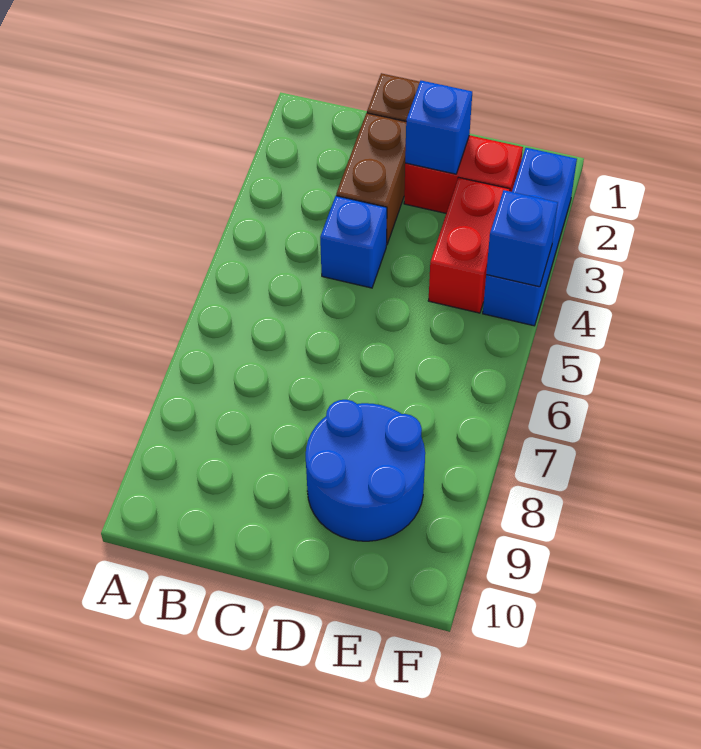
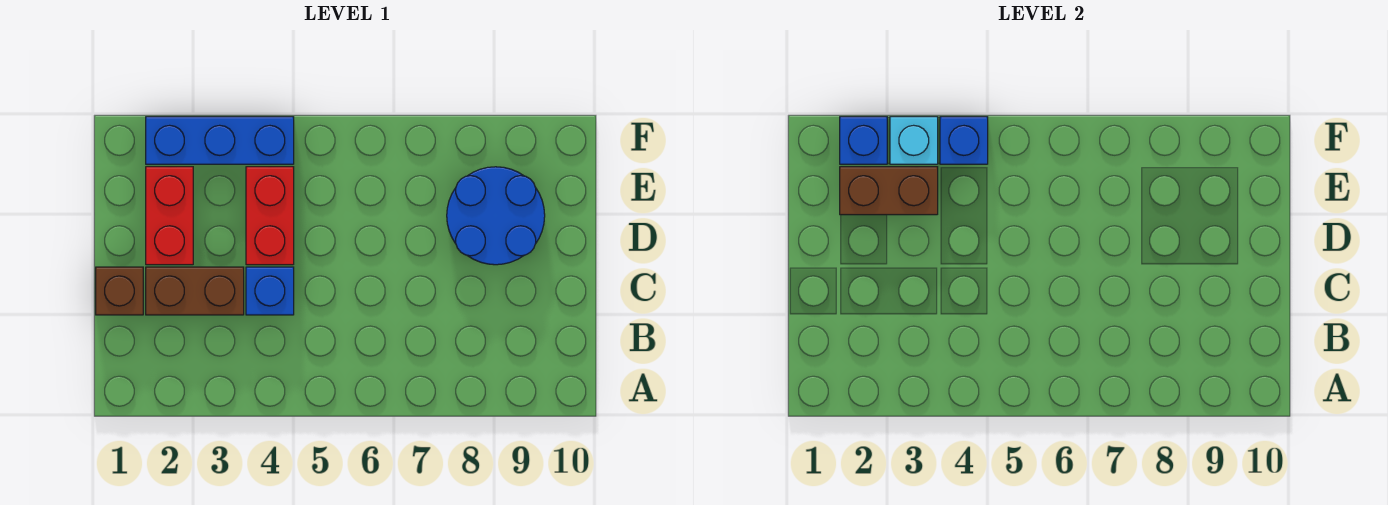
blue brick D2 level 2 -> blue brick F2 level 2
none -> brown brick E2:E3 level 2
red brick E3:E4 level 1 -> red brick D4:E4 level 1
none -> cyan brick F3 level 2

